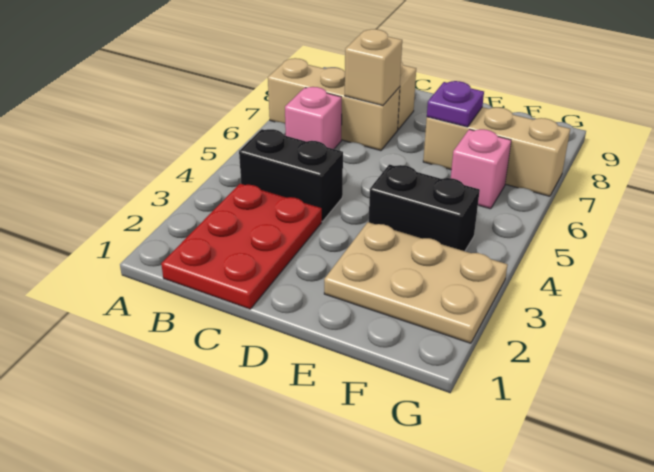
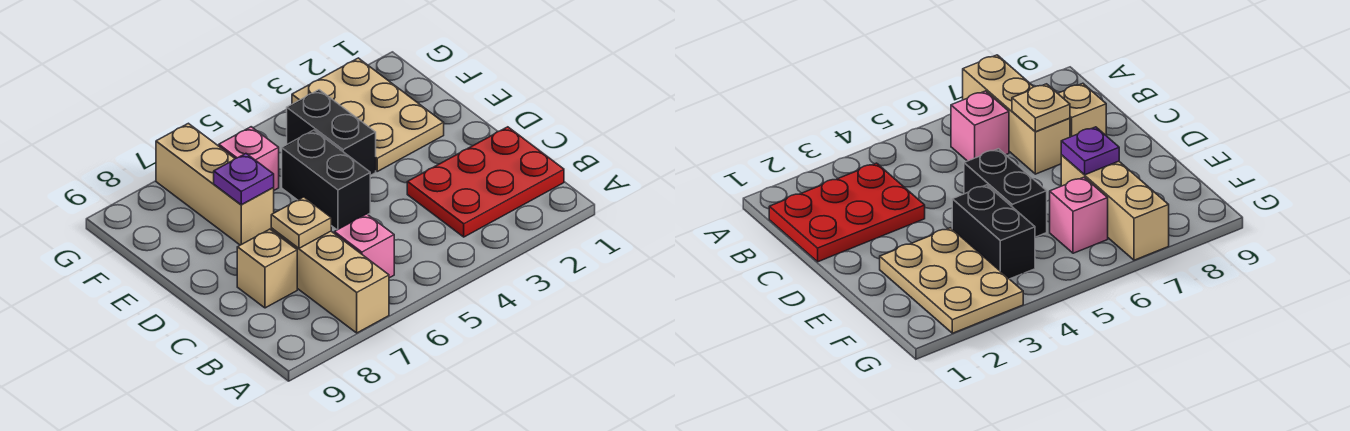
black brick B4:C4 level 1 -> black brick D5:E5 level 1
tan brick C7 level 2 -> tan plate C7 level 2

